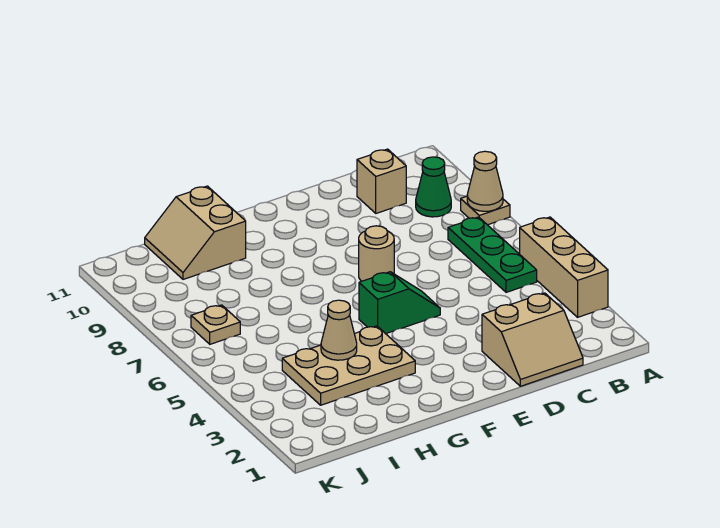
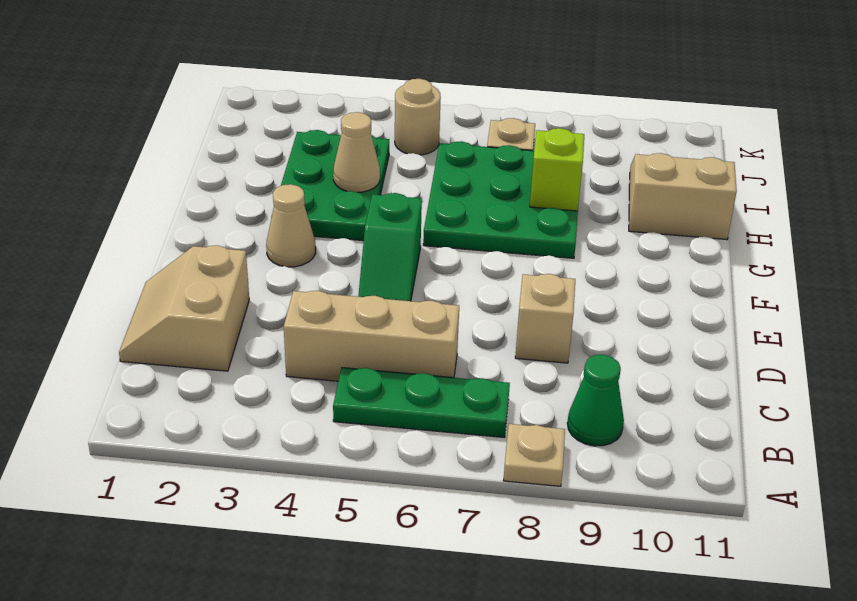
tan brick A3:A5 level 1 -> tan brick C4:C6 level 1
tan cone A8 level 2 -> tan cone F3 level 1
tan brick C10 level 1 -> tan brick D8 level 1
tan round brick E7 level 1 -> tan round brick J5 level 1
tan plate G3:I4 level 1 -> green plate G3:I4 level 1
none -> green plate G6:I8 level 1
none -> lime brick H8 level 2

